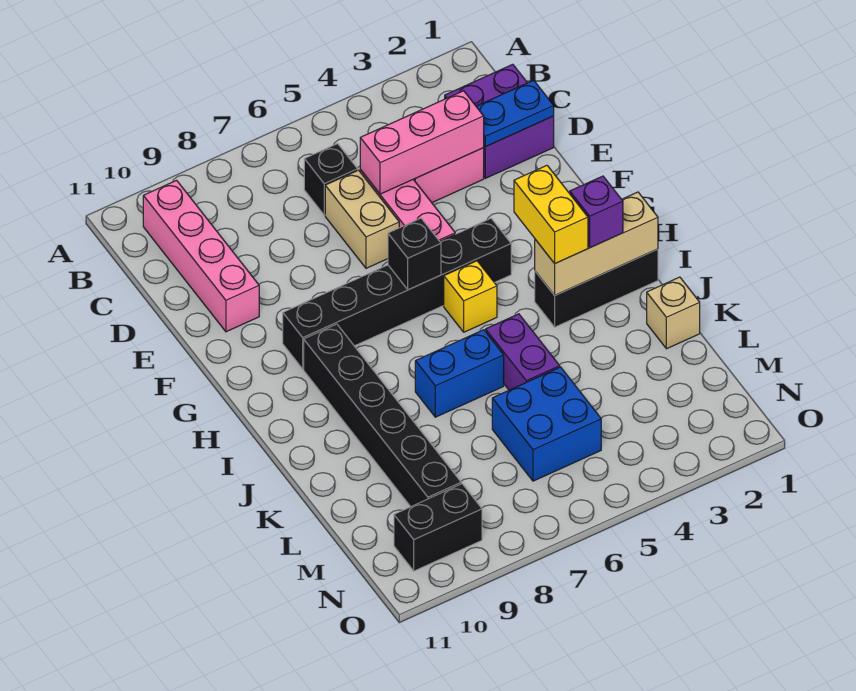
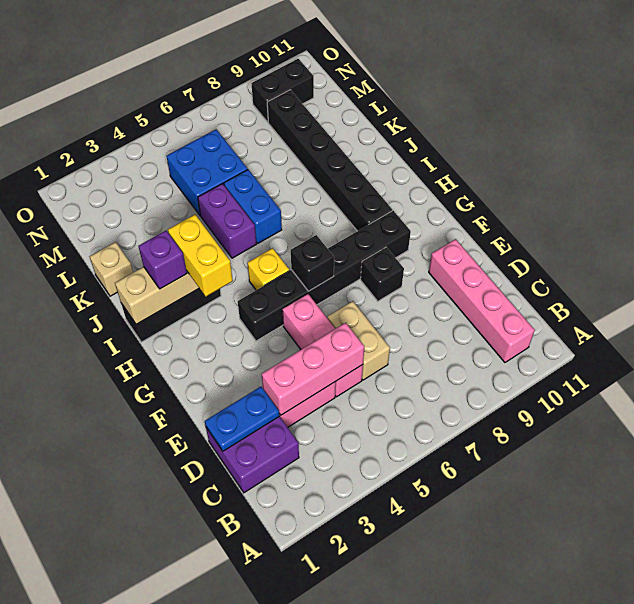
black brick C6 level 1 -> black brick F8 level 1
blue brick J6:J7 level 1 -> blue brick J6:K6 level 1

